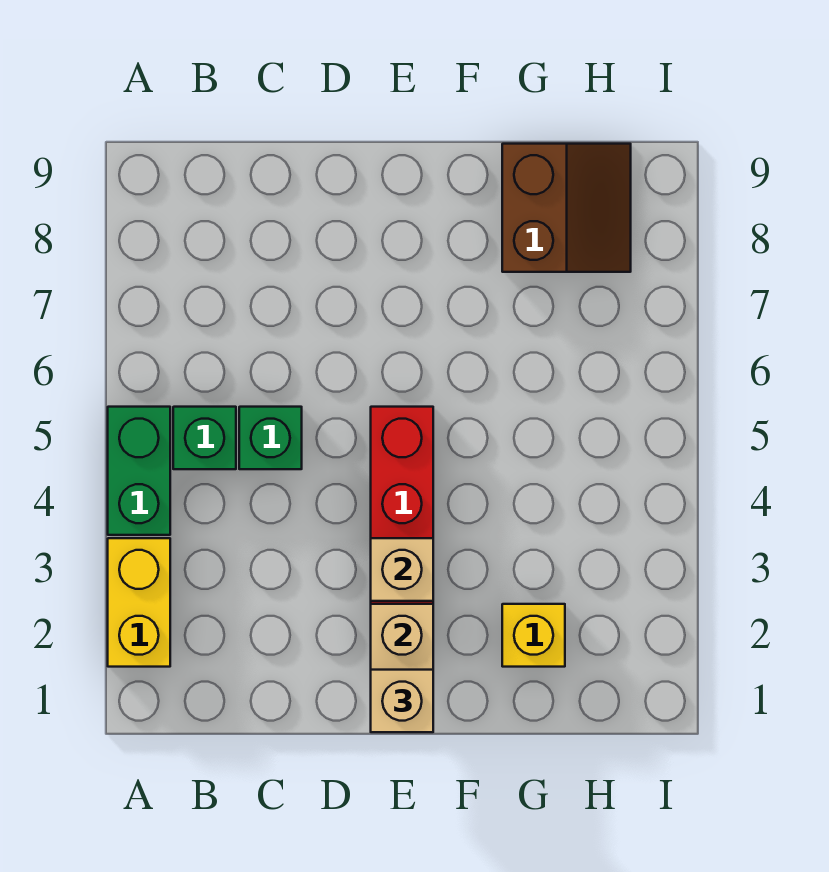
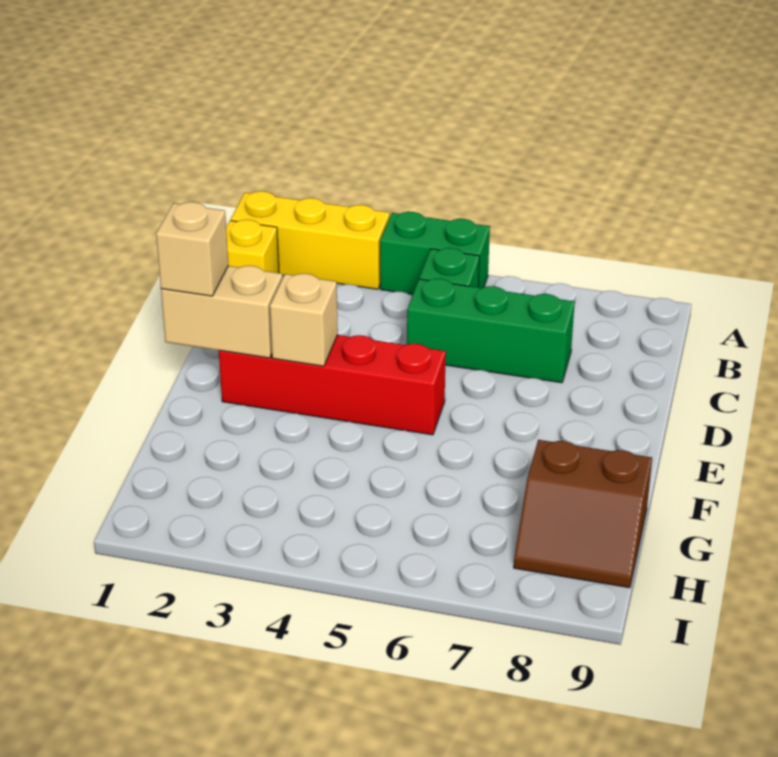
yellow brick A2:A3 level 1 -> yellow brick A1:A3 level 1
green brick C5 level 1 -> green brick C5:C7 level 1
yellow brick G2 level 1 -> yellow brick B1 level 1

